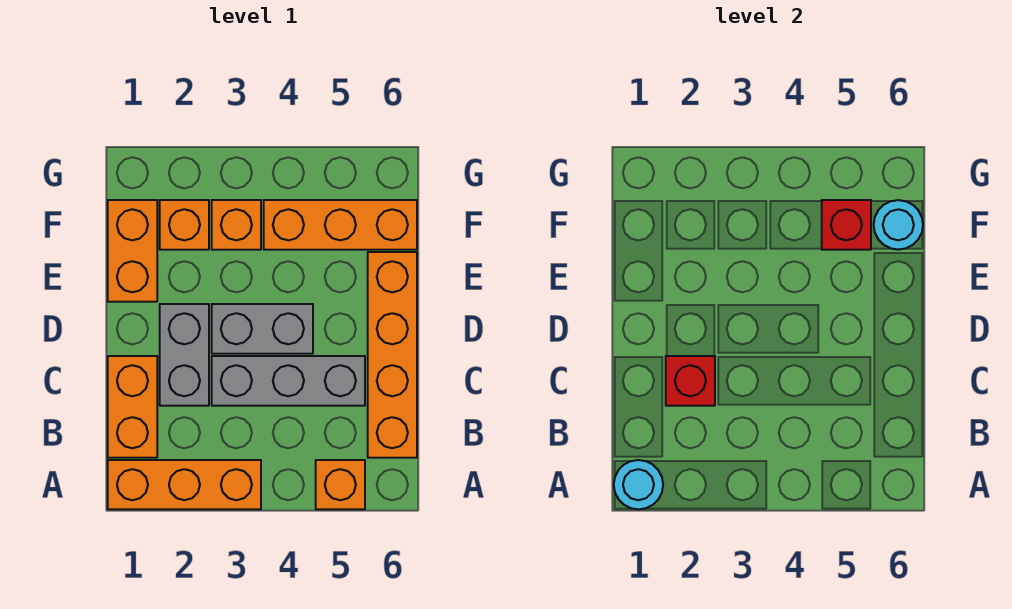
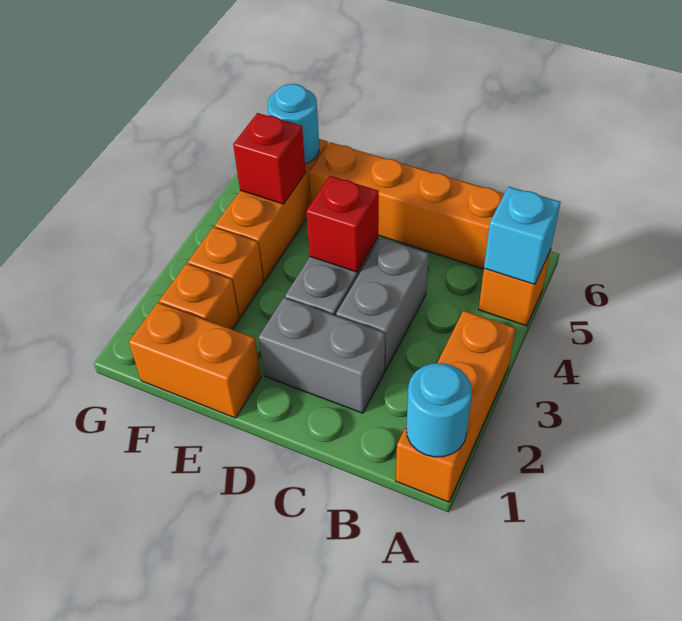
none -> cyan brick A5 level 2
orange brick B1:C1 level 1 -> none
red brick C2 level 2 -> red brick D4 level 2
grey brick C3:C5 level 1 -> grey brick C3:C4 level 1

